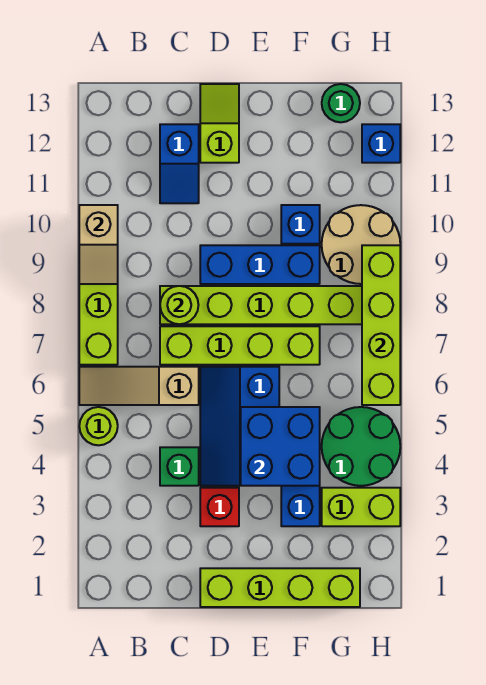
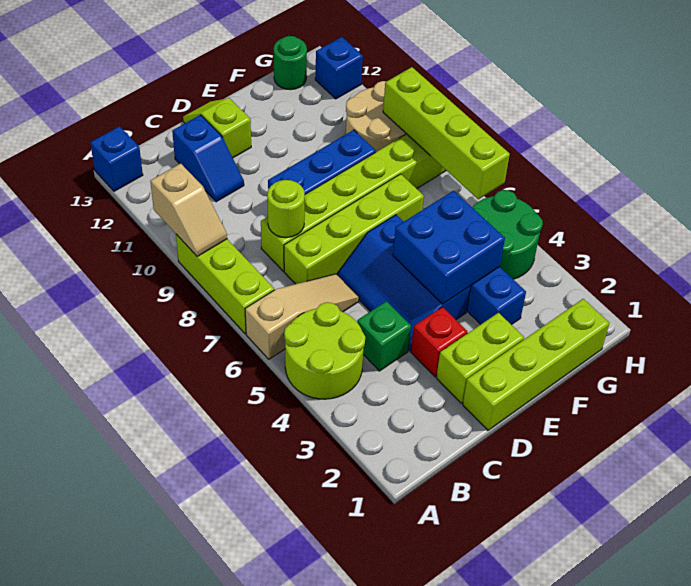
lime round brick A5 level 1 -> lime round brick A4:B5 level 1
tan slope A6:C6 level 1 top C -> tan slope A6:C6 level 1 top A
blue brick F10 level 1 -> blue brick A13 level 1
lime brick G3:H3 level 1 -> lime brick D2:E2 level 1

